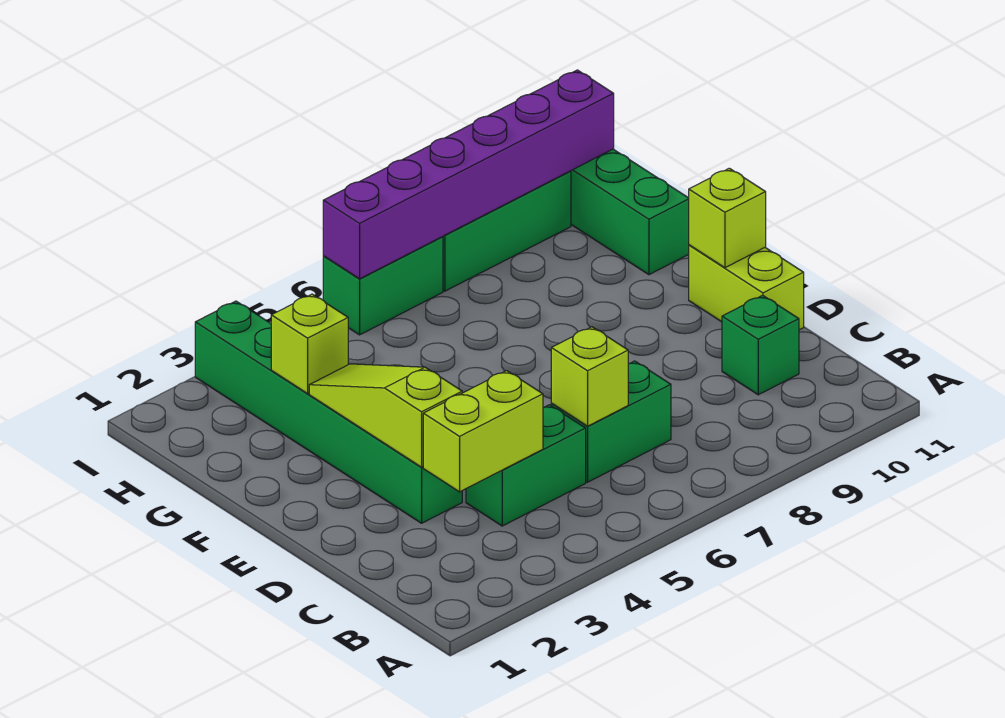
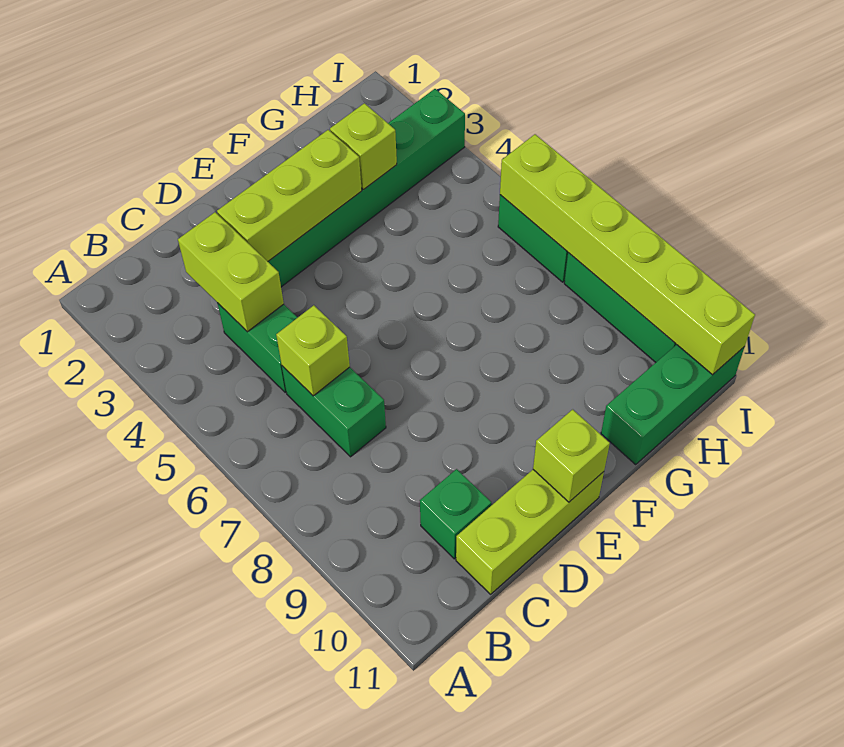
lime slope D3:F3 level 2 top D -> lime brick D3:F3 level 2
lime brick D11:E11 level 1 -> lime brick C11:E11 level 1
purple brick I6:I11 level 2 -> lime brick I6:I11 level 2

